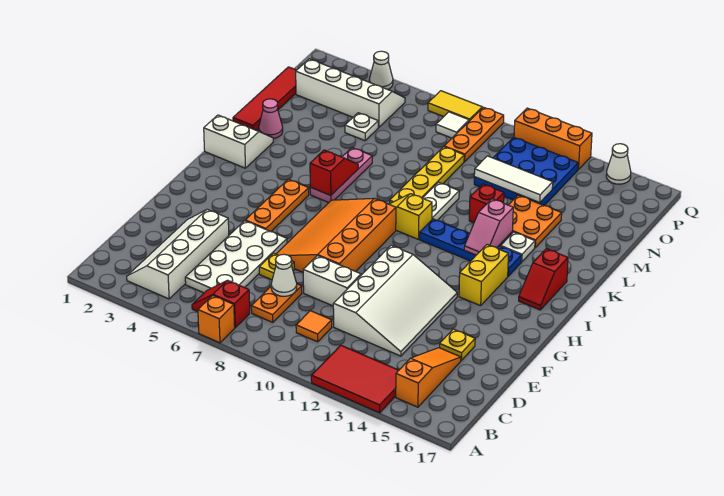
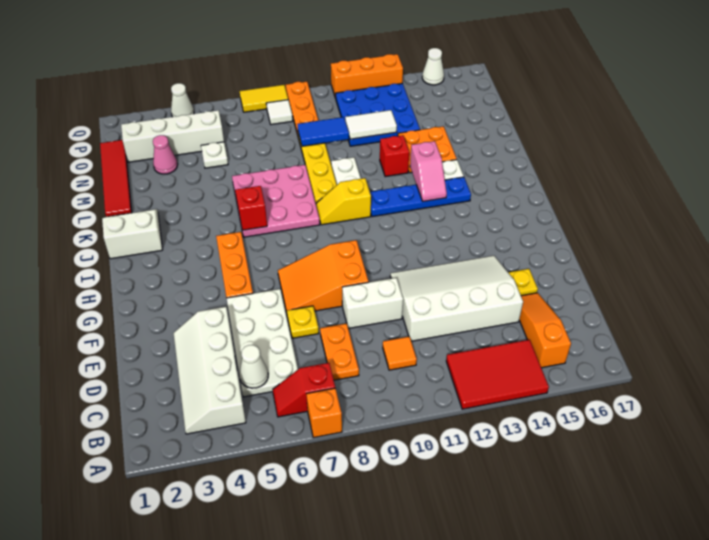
white cone D8 level 2 -> white cone C5 level 2
white slope D11:G13 level 1 top 11 -> white slope D11:F14 level 1 top D
orange slope F7:I9 level 1 top 9 -> orange slope F7:G9 level 1 top 9
yellow brick H14:I14 level 1 -> none
red slope I16:J16 level 1 top J -> none
pink plate J6:L6 level 1 -> pink plate J6:L8 level 1
pink cone L2 level 1 -> pink cone N3 level 1
none -> blue tile N9:N10 level 2
white tile N11:N13 level 2 -> white tile N11:N12 level 2

